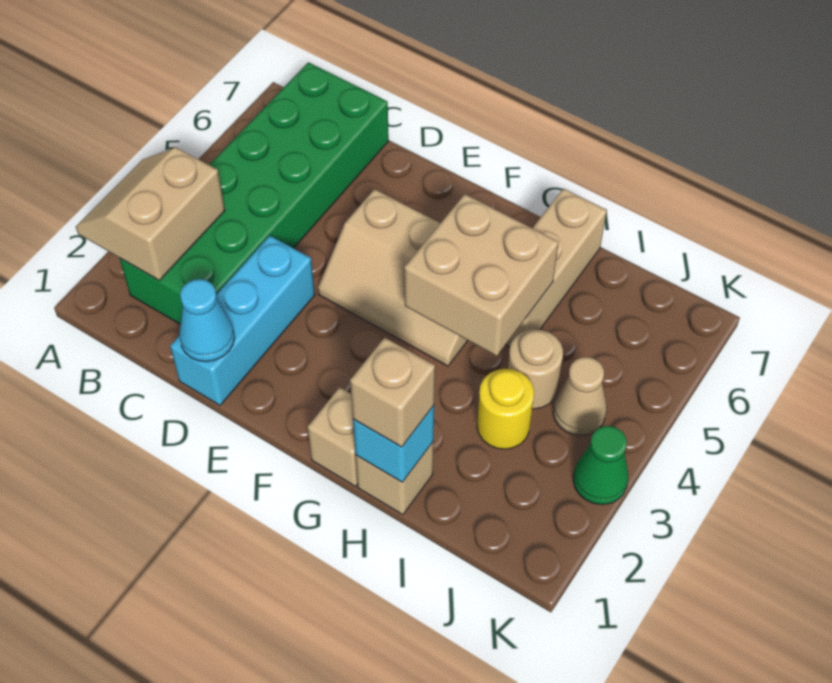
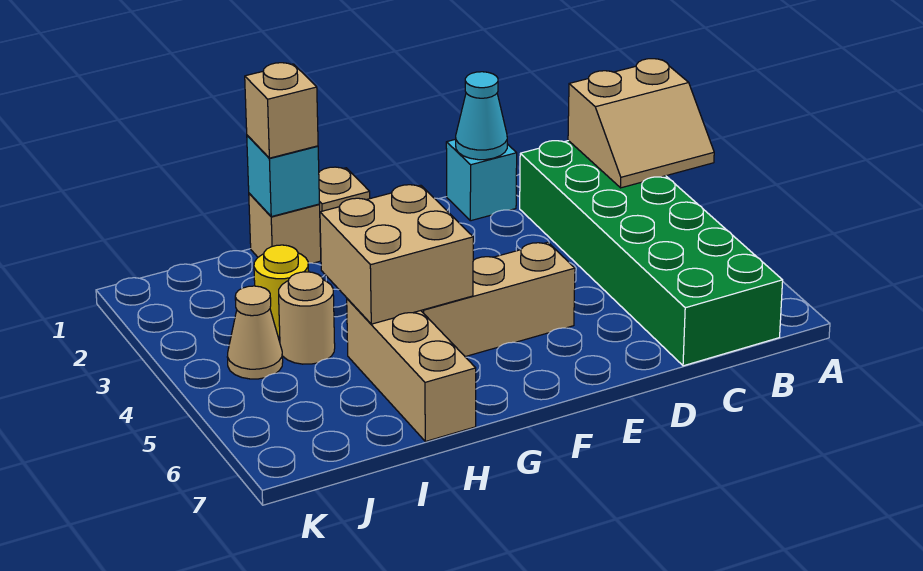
tan slope A2:B3 level 2 top B -> tan slope A2:B3 level 2 top 2
cyan brick D1:D3 level 1 -> cyan brick D1 level 1
green cone K3 level 1 -> none

